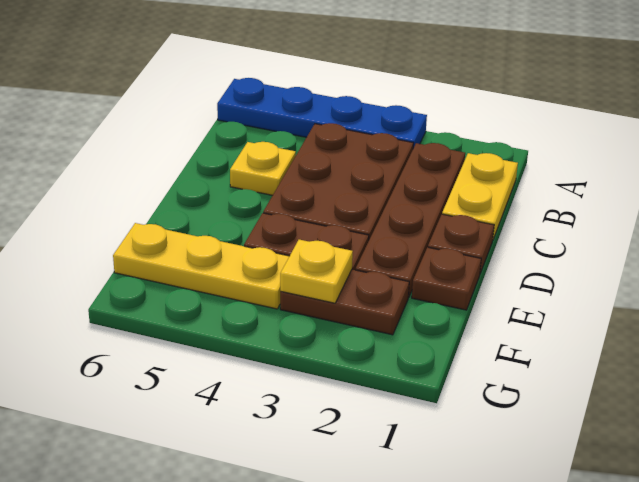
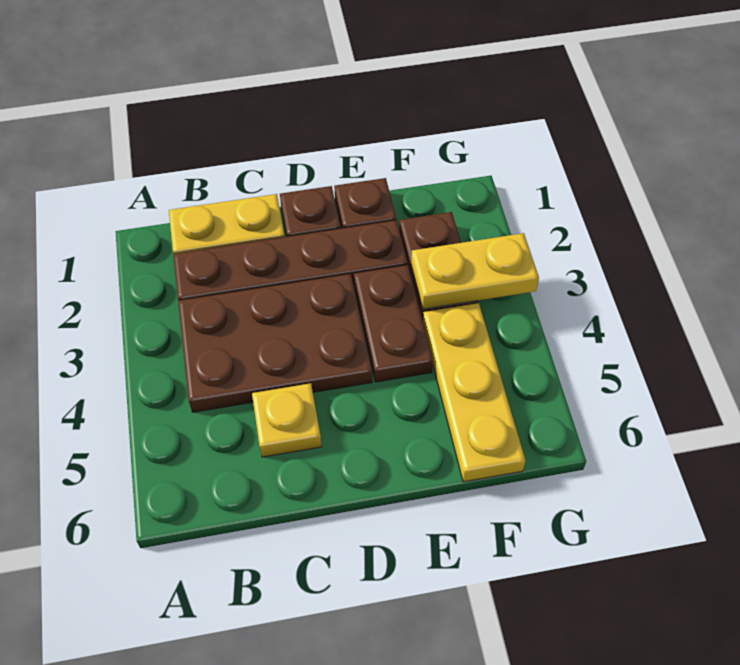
blue plate A3:A6 level 1 -> none
yellow plate F3 level 2 -> yellow plate F3:G3 level 2

